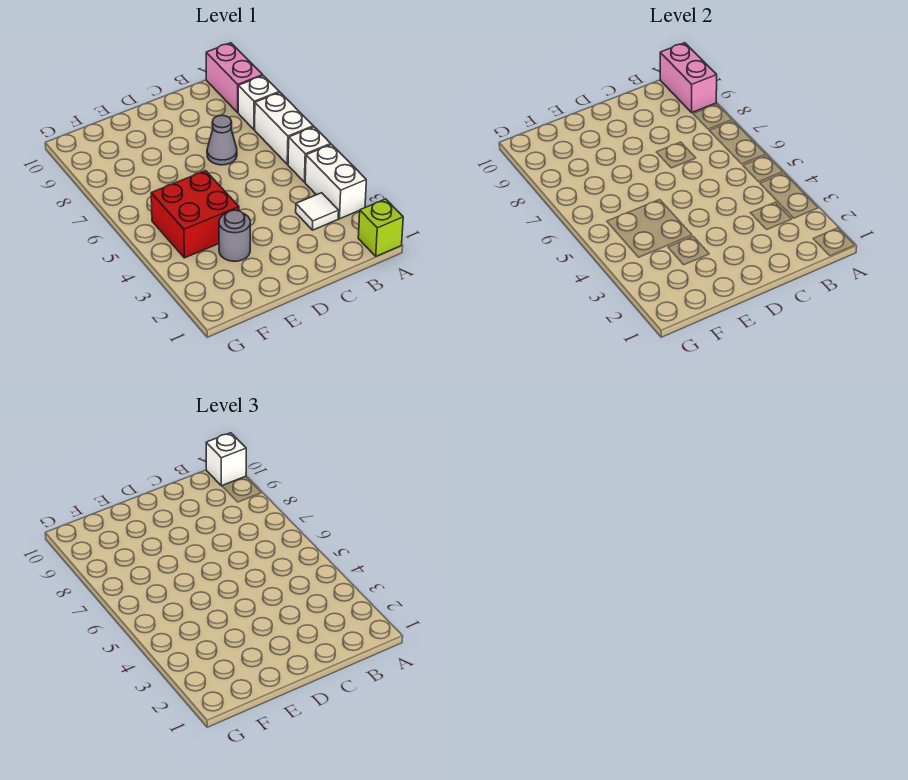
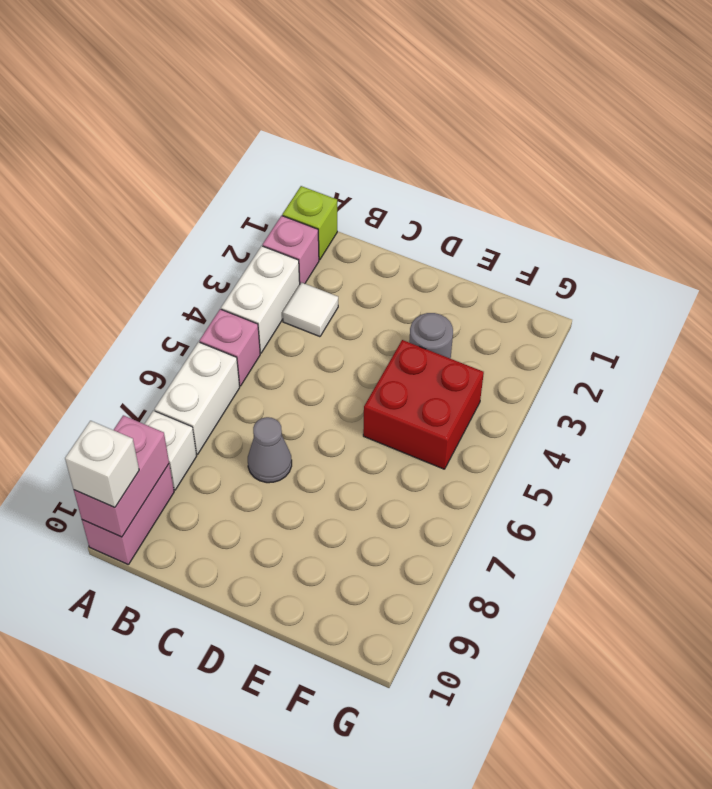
none -> pink brick A2 level 1
white brick A5 level 1 -> pink brick A5 level 1

